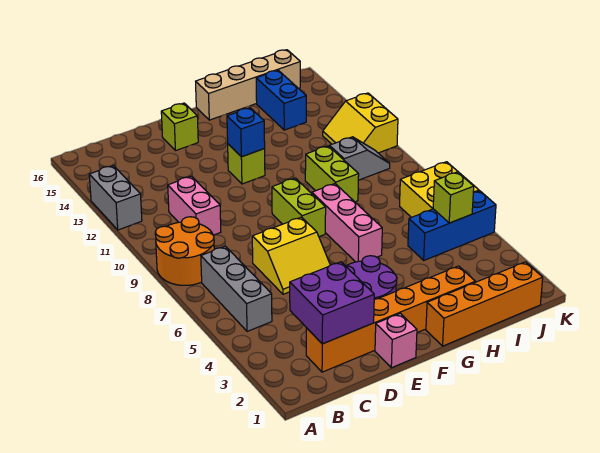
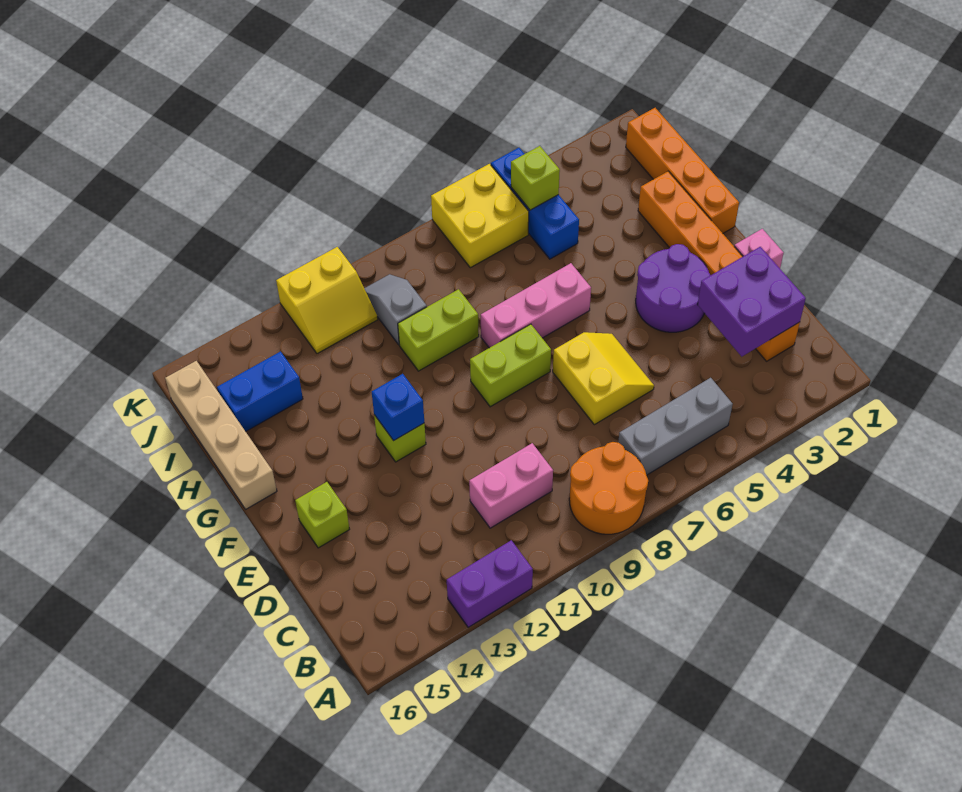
grey brick A12:A13 level 1 -> purple brick A12:A13 level 1

